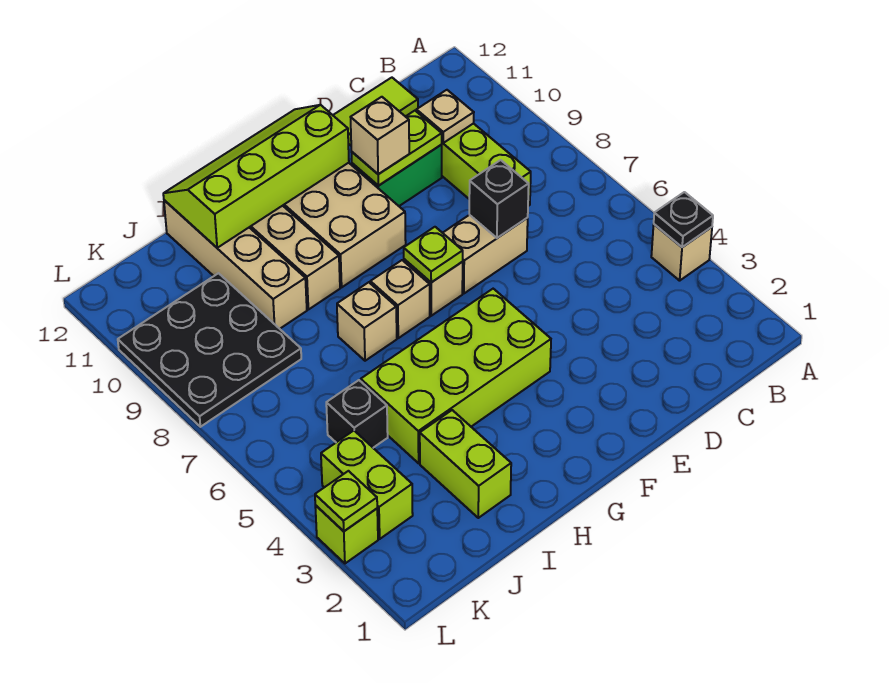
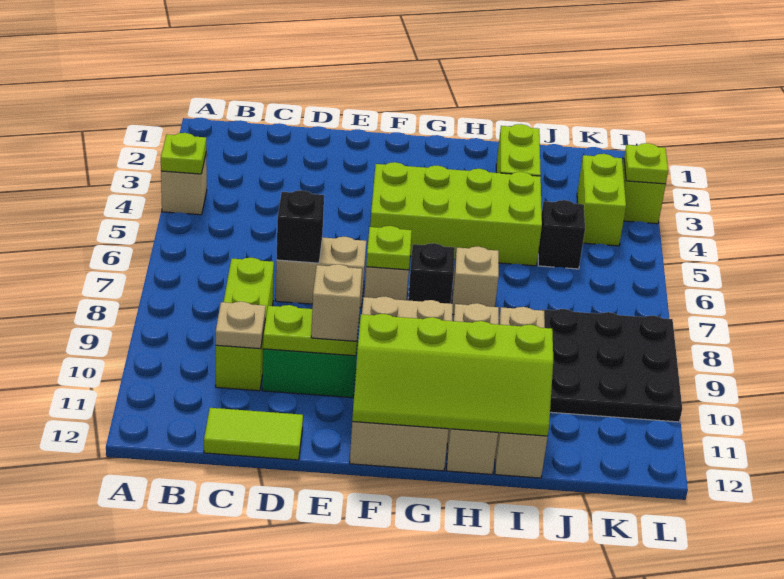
black plate A4 level 2 -> lime plate A4 level 2
tan brick G7 level 1 -> black brick G7 level 1

